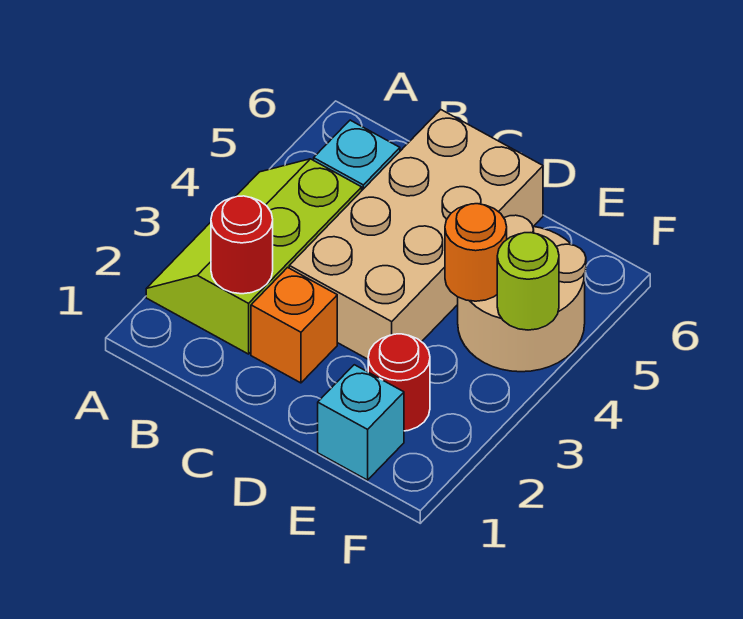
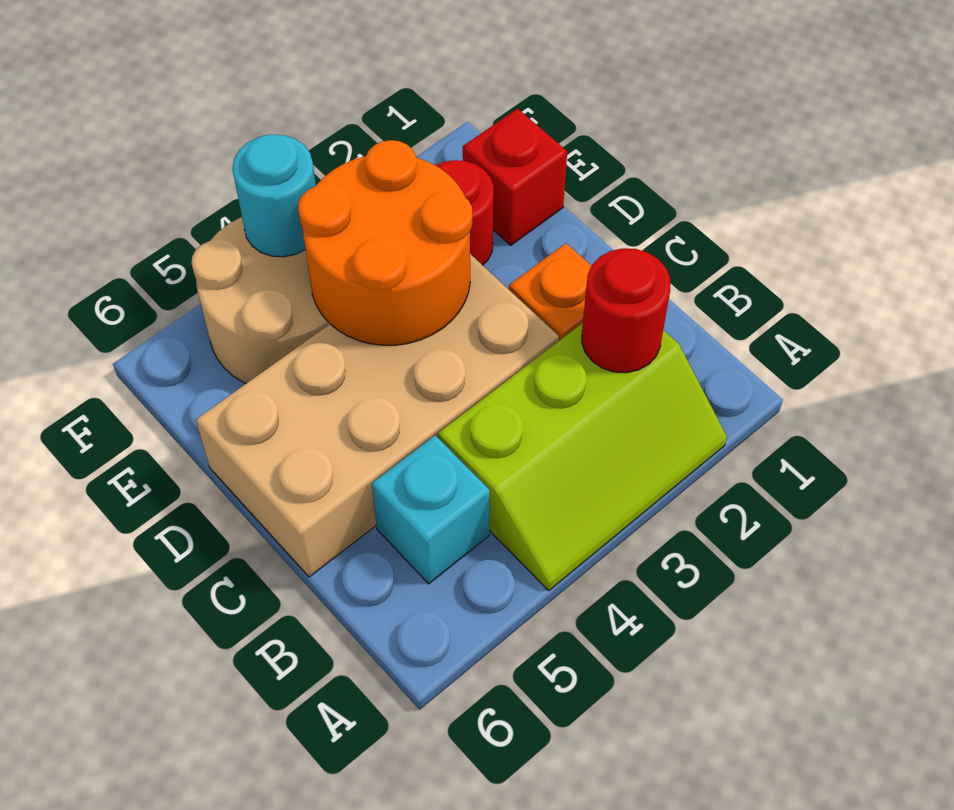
cyan brick E1 level 1 -> red brick E1 level 1
orange round brick E4 level 2 -> orange round brick D3:E4 level 2
lime round brick F4 level 2 -> cyan round brick F4 level 2

